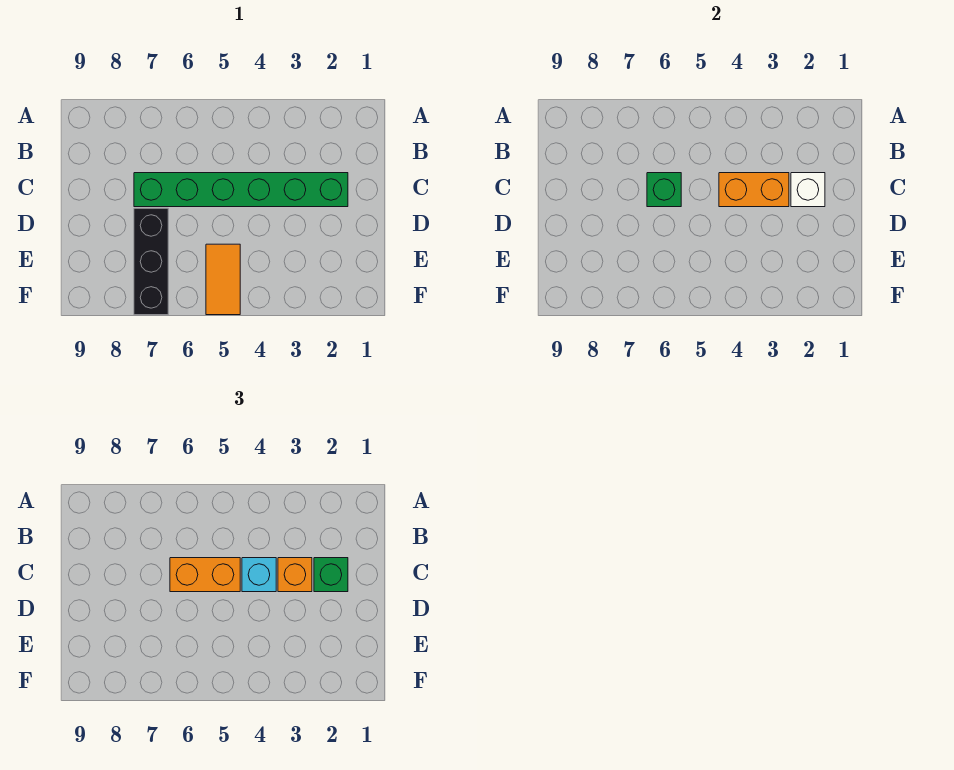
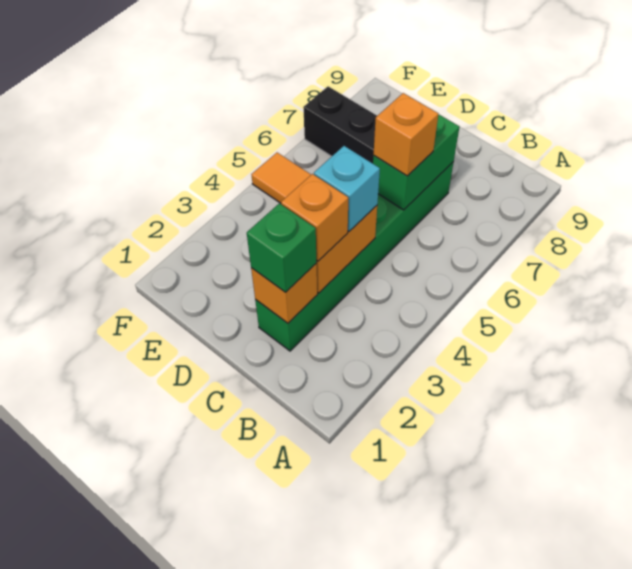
white brick C2 level 2 -> orange brick C2 level 2
orange brick C5:C6 level 3 -> orange brick C6 level 3
green brick C6 level 2 -> green brick C6:C7 level 2

